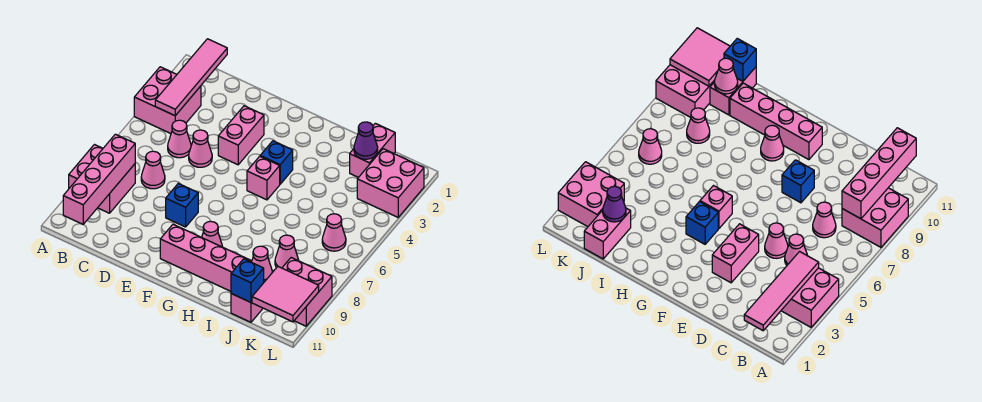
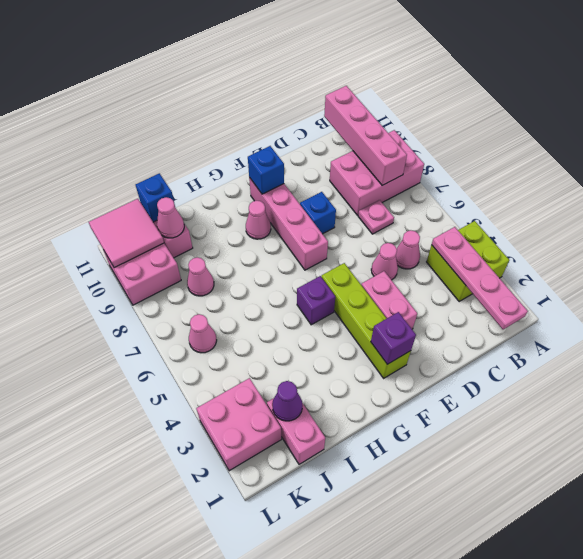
pink brick A3:B4 level 1 -> lime brick A3:B4 level 1
pink brick A8:B9 level 1 -> pink brick A8:C9 level 1
pink tile B1:B4 level 2 -> pink plate B1:B4 level 2
pink cone C7 level 1 -> pink plate C7 level 1
none -> lime brick F2:F5 level 1
none -> purple brick F2 level 2
pink brick F10:I10 level 1 -> pink brick F7:F10 level 1
blue brick G4 level 1 -> blue brick F10 level 2
pink brick G5 level 1 -> purple brick G5 level 1

